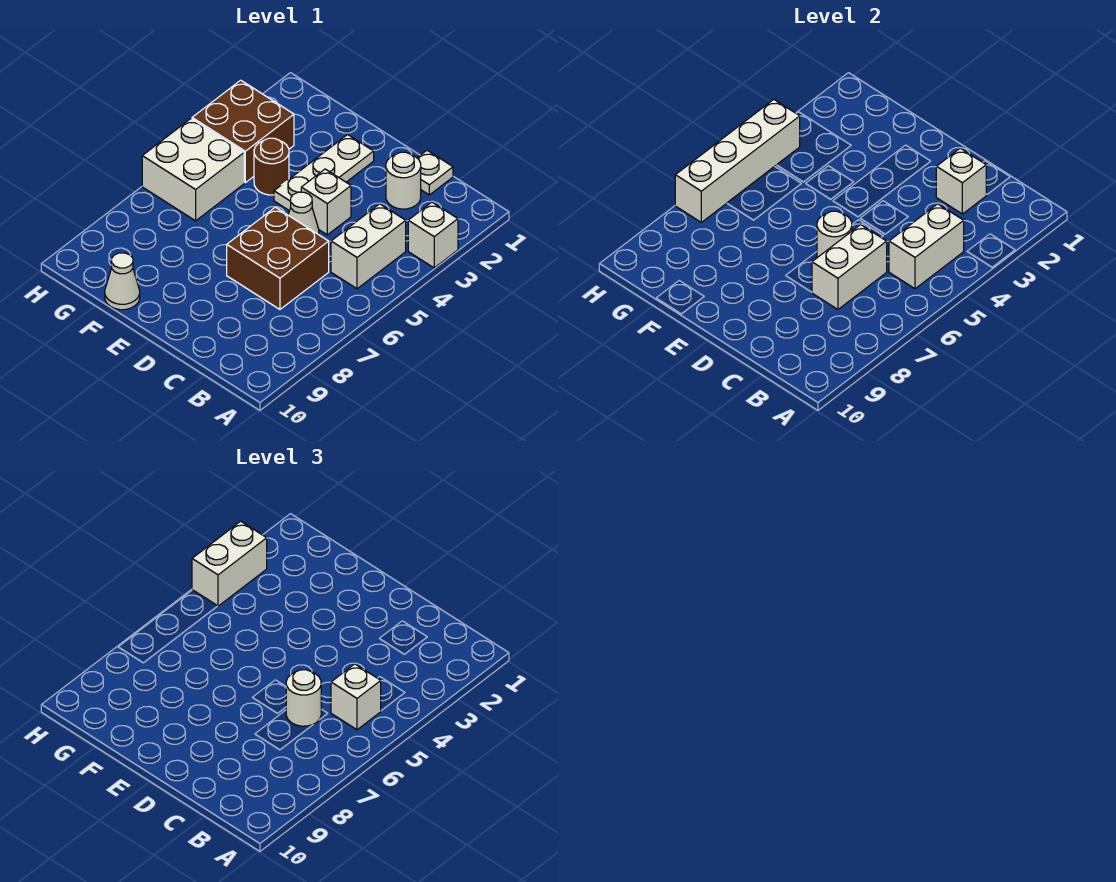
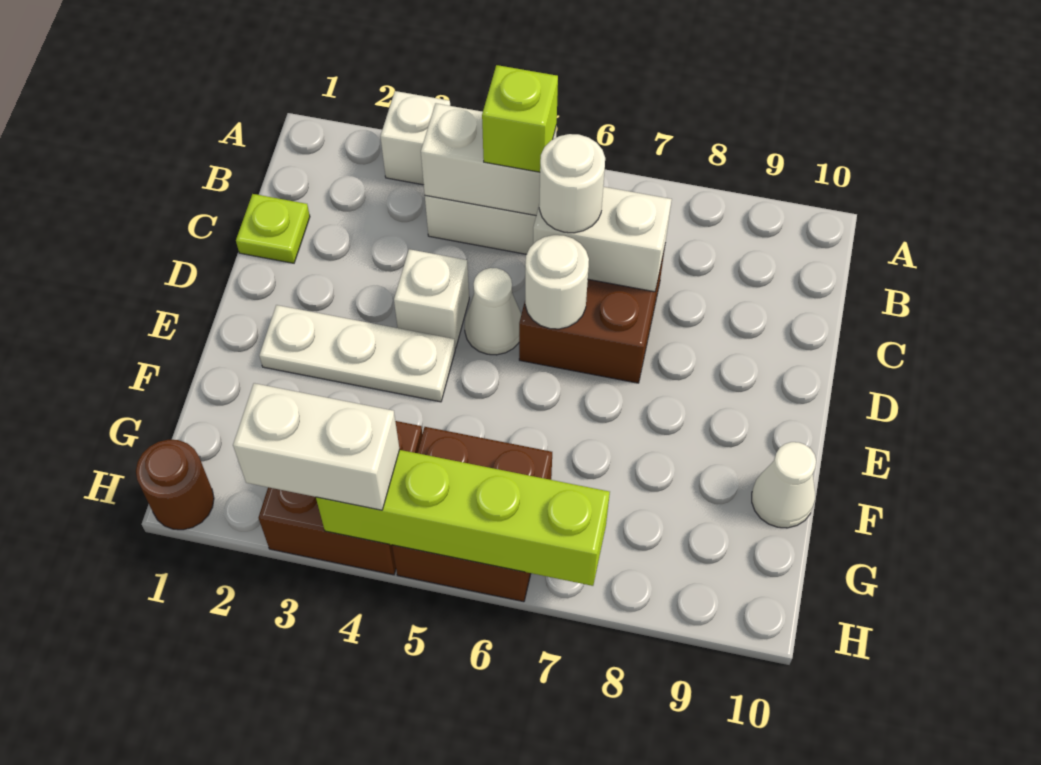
white brick B5 level 3 -> lime brick B5 level 3
white plate C1 level 1 -> lime plate C1 level 1
white round brick C2 level 1 -> none
white brick C2 level 2 -> none
brown round brick F4 level 1 -> brown round brick H1 level 1
white brick G5:H6 level 1 -> brown brick G5:H6 level 1
white brick H4:H7 level 2 -> lime brick H4:H7 level 2

